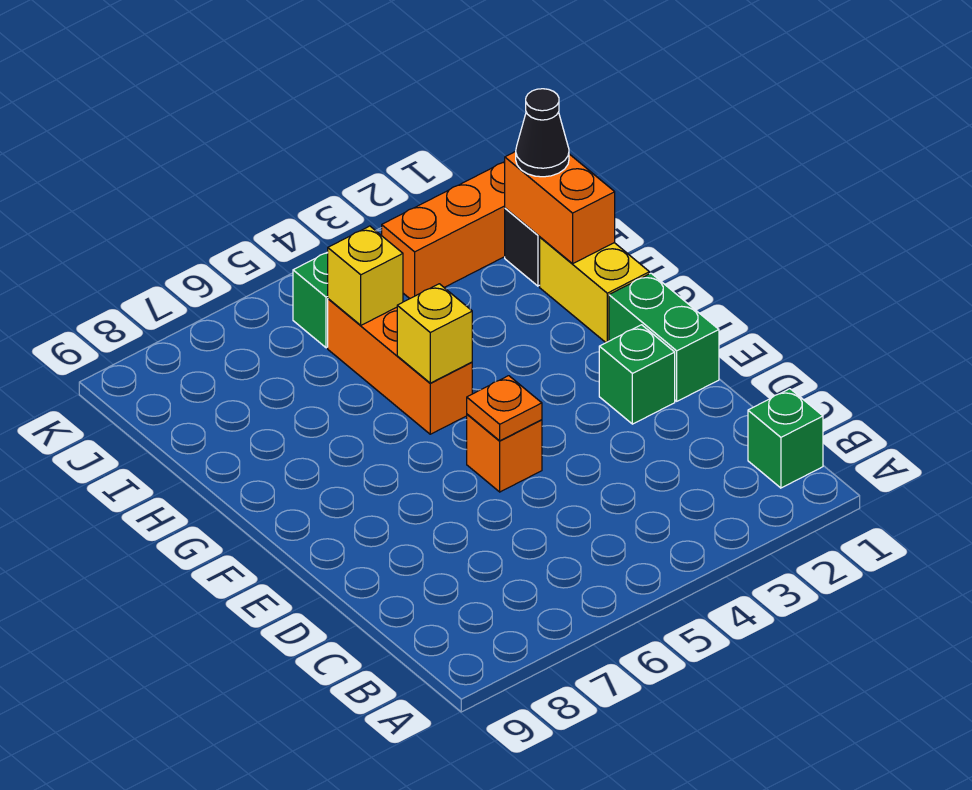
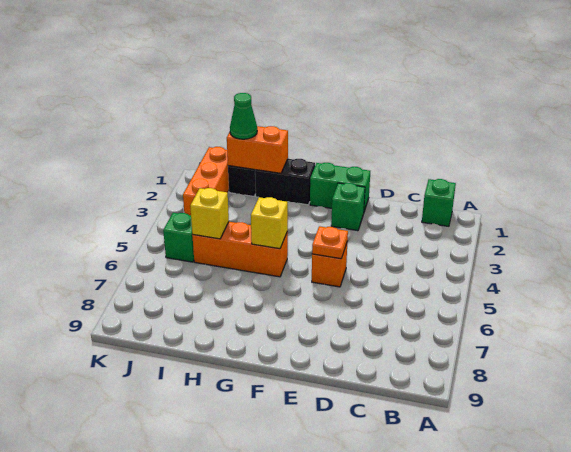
yellow brick G1:H1 level 1 -> black brick G1:H1 level 1
black cone I1 level 3 -> green cone I1 level 3

